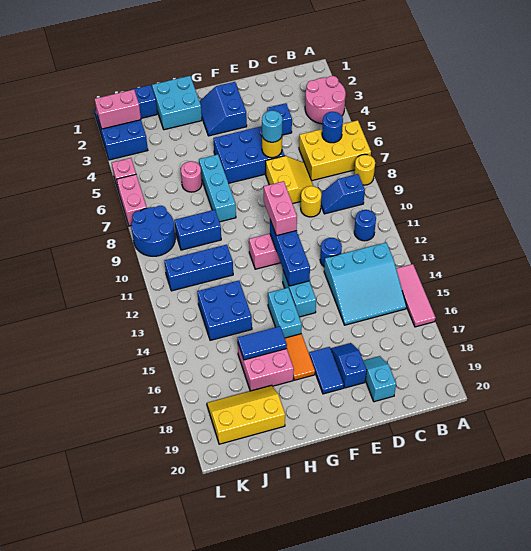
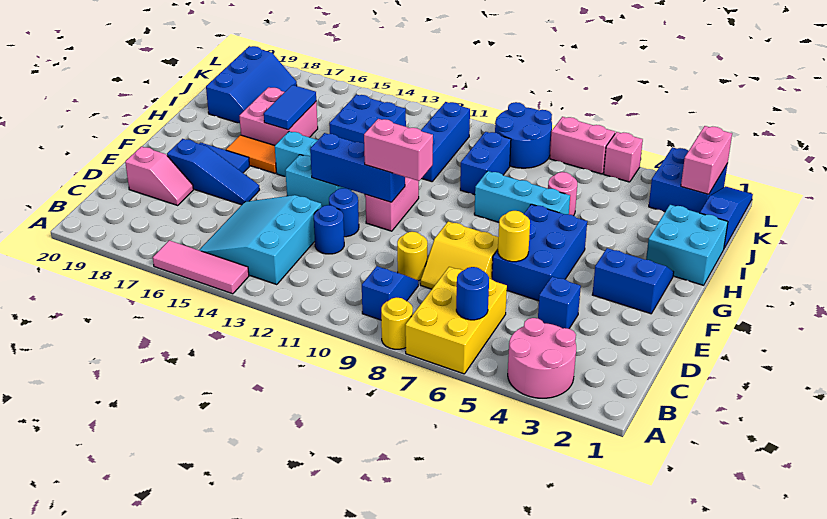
blue round brick B11 level 1 -> blue round brick E12 level 1
cyan slope D18:D19 level 1 top 19 -> pink slope D18:D19 level 1 top 19
cyan round brick E6 level 3 -> none
blue slope E17:E18 level 1 top 18 -> blue slope E16:E18 level 1 top 18
yellow slope I18:K19 level 1 top 19 -> blue slope I18:K19 level 1 top 19

